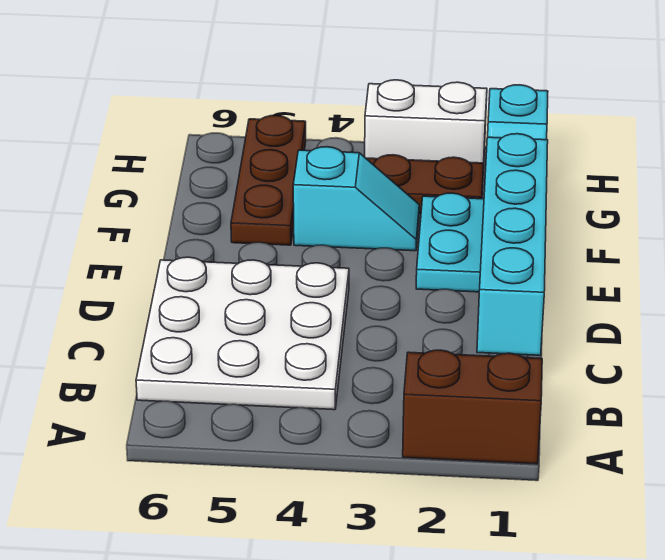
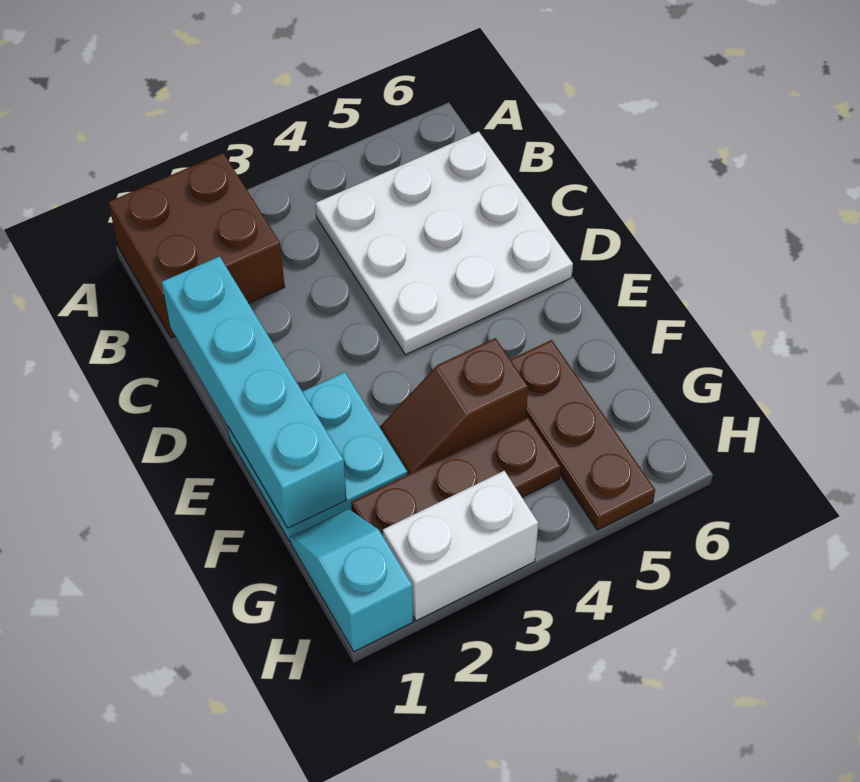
brown brick A1:A2 level 1 -> brown brick A1:B2 level 1
cyan slope F3:F4 level 1 top 4 -> brown slope F3:F4 level 1 top 4

